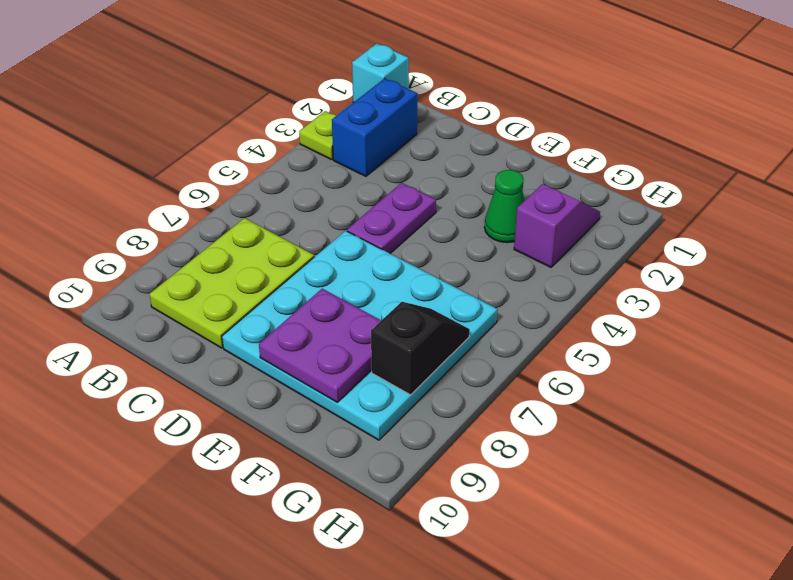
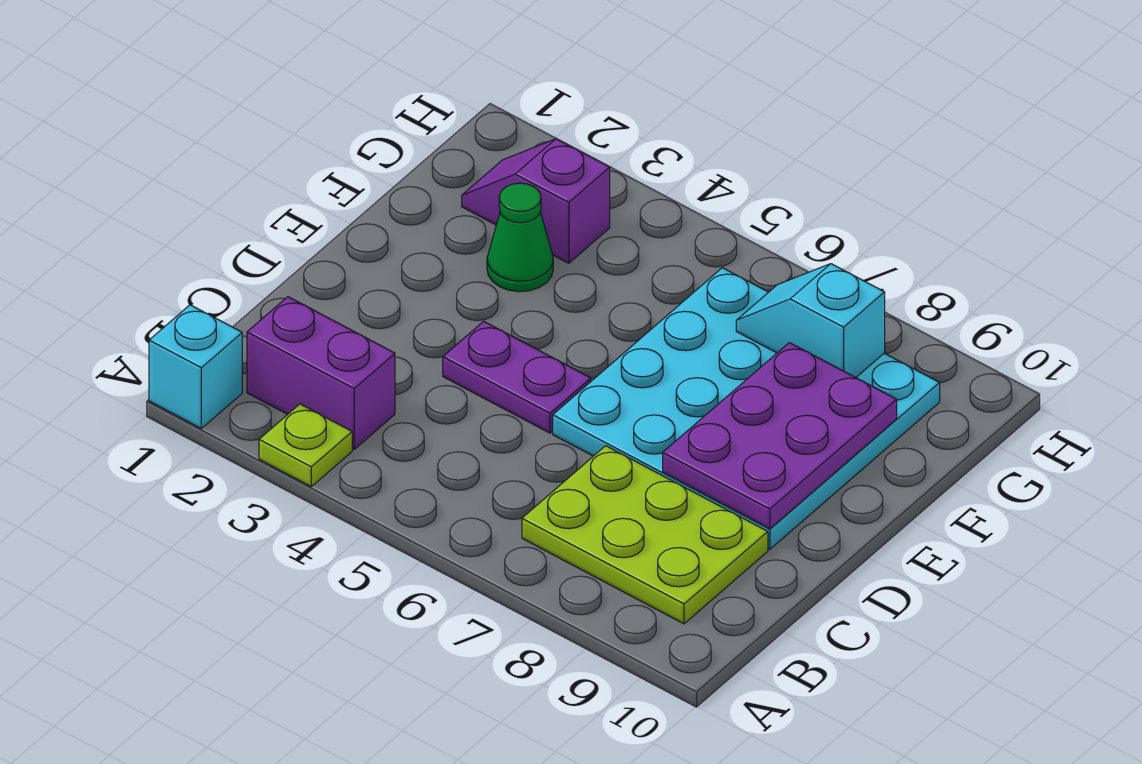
blue brick B2:B3 level 1 -> purple brick B2:B3 level 1
purple plate E8:F9 level 2 -> purple plate D8:F9 level 2
black slope G7:G8 level 2 top 8 -> cyan slope G7:G8 level 2 top 8

